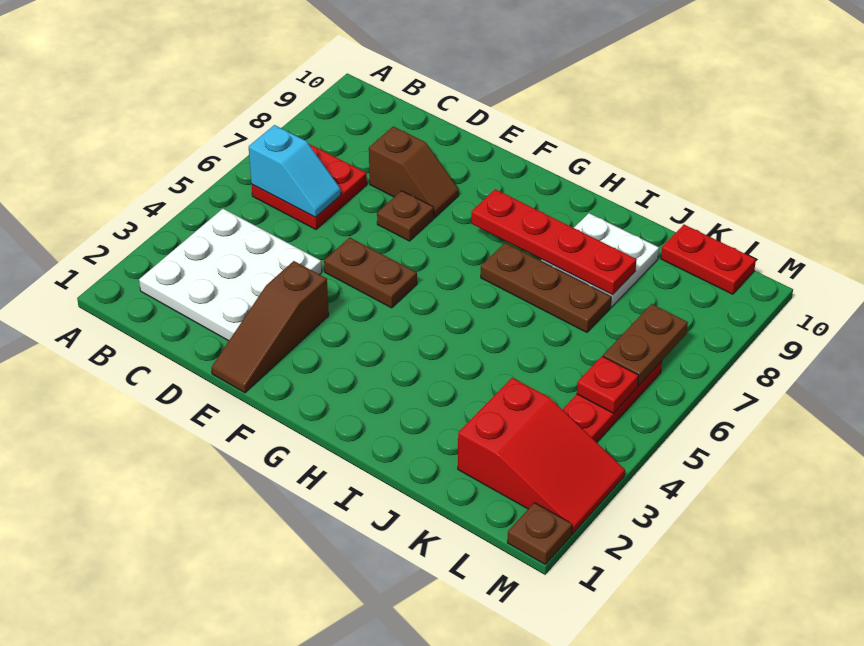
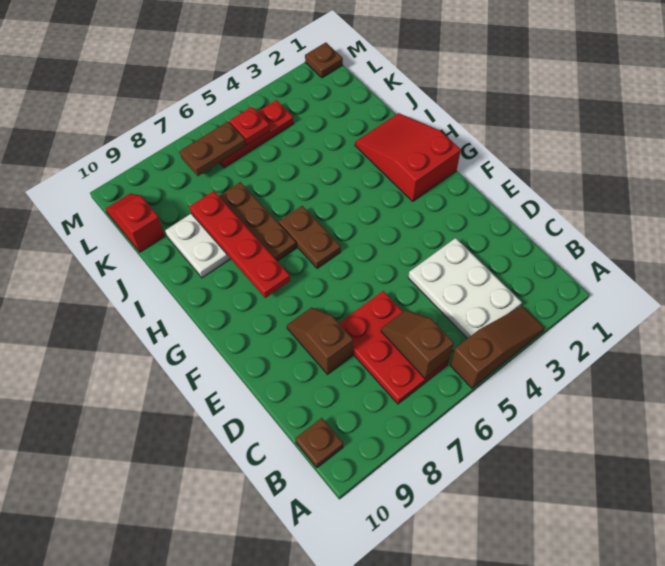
white plate B2:D4 level 1 -> white plate B3:D4 level 1
red plate B6:C7 level 1 -> red plate B6:D7 level 1
cyan slope B6:C6 level 2 top B -> brown slope B6:C6 level 2 top B
brown slope E1:E3 level 1 top 3 -> brown slope A3:A5 level 1 top 5
brown plate E5:F5 level 1 -> brown plate G6:H6 level 1
brown plate E7 level 1 -> brown plate B10 level 1
red slope K2:M3 level 1 top K -> red slope G1:I2 level 1 top G
red plate K10:L10 level 1 -> red slope K10:L10 level 1 top K

